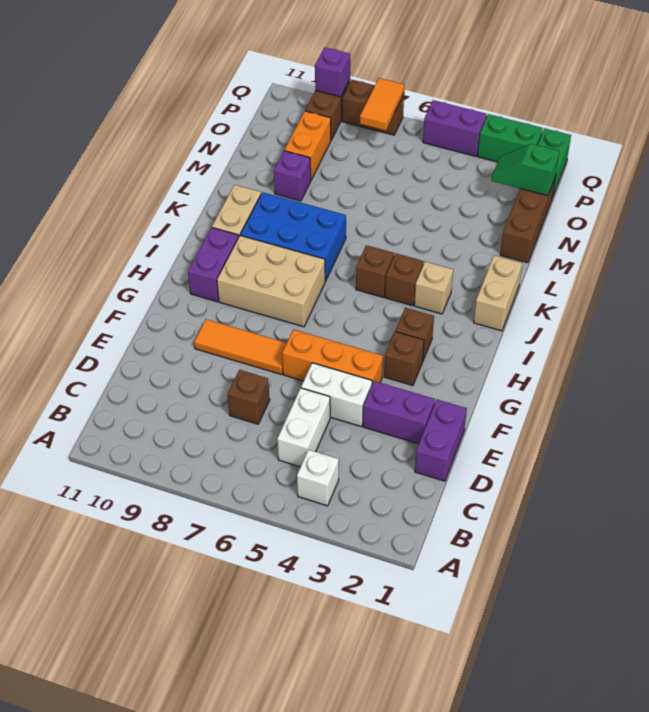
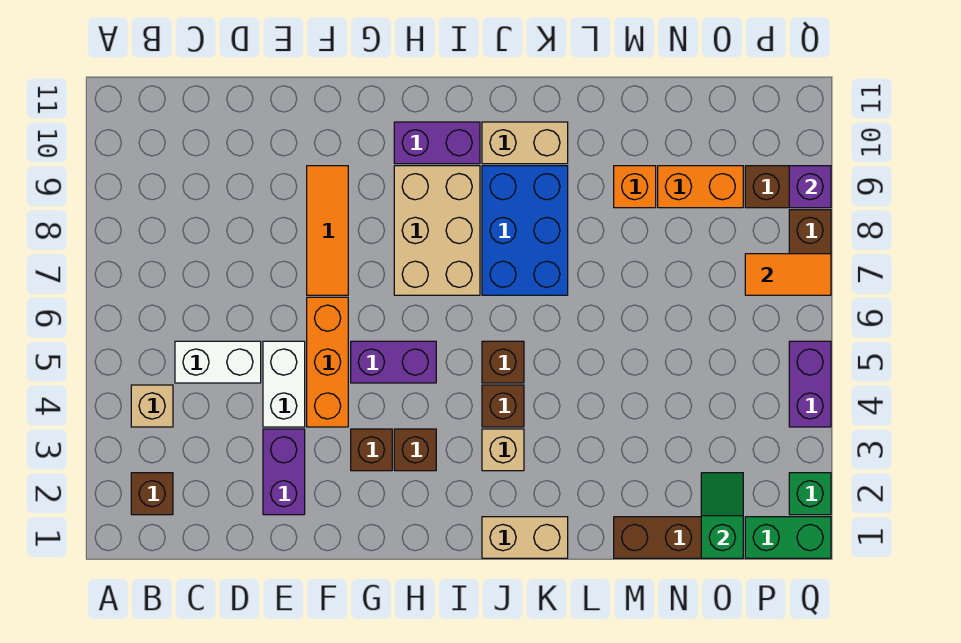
white brick B4 level 1 -> tan brick B4 level 1
purple brick D1:E1 level 1 -> purple brick G5:H5 level 1
brown brick D7 level 1 -> brown brick B2 level 1
purple brick M9 level 1 -> orange brick M9 level 1
green brick Q2:Q3 level 1 -> green brick Q2 level 1

